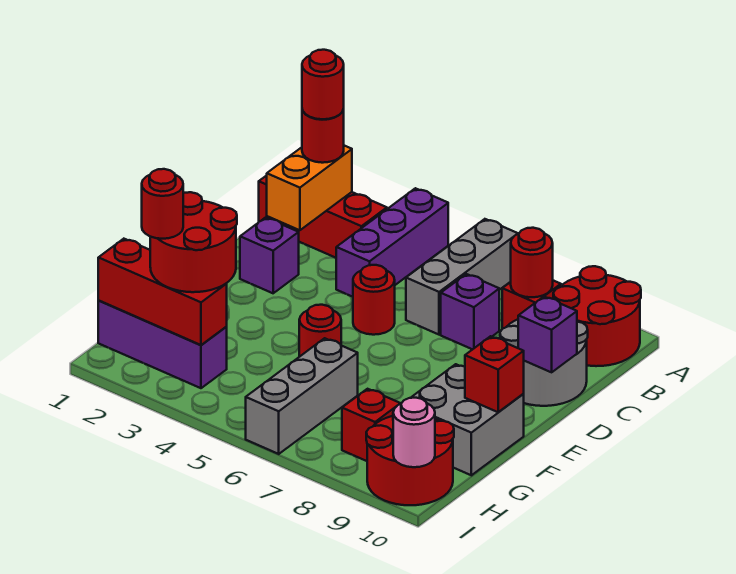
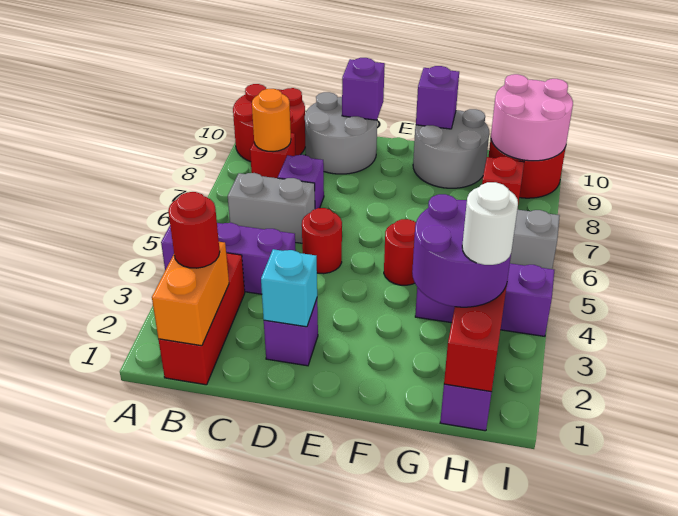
grey brick A6:C6 level 1 -> grey brick B6:C6 level 1
orange brick B2:C2 level 2 -> orange brick B1:B2 level 2
red round brick B2 level 4 -> none
red round brick B8 level 2 -> orange round brick B8 level 2
none -> cyan brick D2 level 2
grey brick F9:G10 level 1 -> grey round brick F9:G10 level 1
red brick F10 level 2 -> purple brick F10 level 2
red round brick G2:H3 level 3 -> purple round brick G2:H3 level 3
none -> purple brick G4:I4 level 1
red round brick H2 level 4 -> white round brick H2 level 4
pink round brick I10 level 2 -> pink round brick H9:I10 level 2

